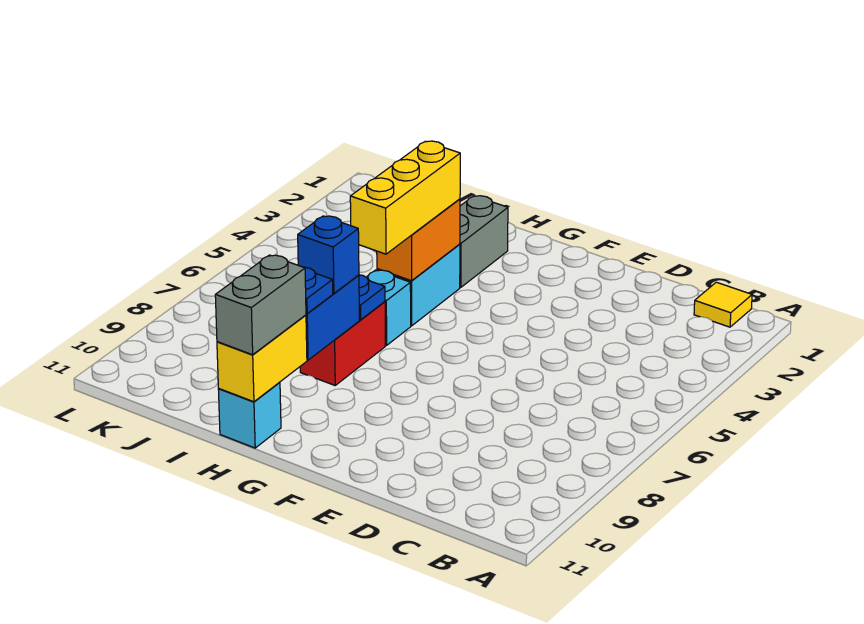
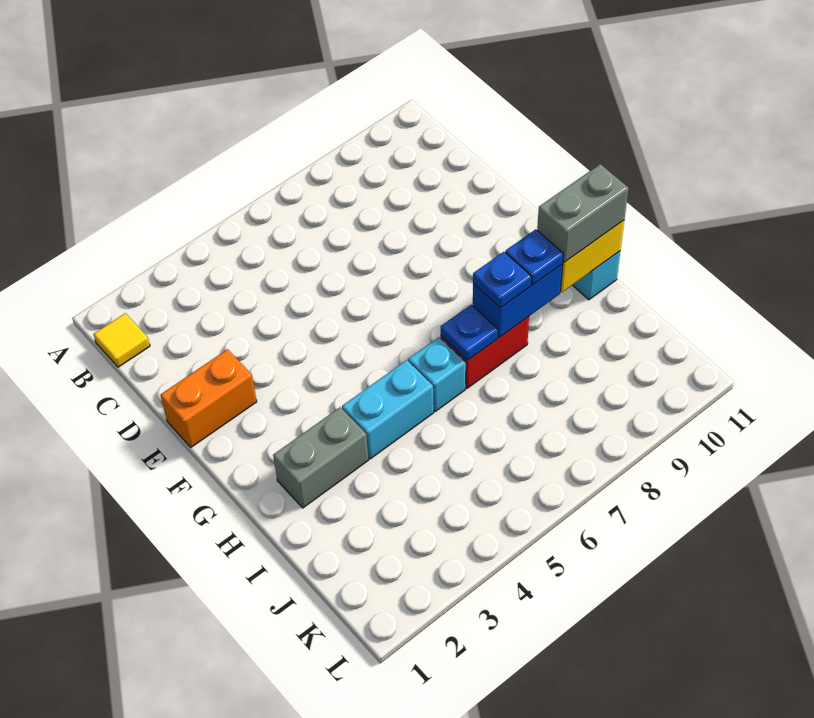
orange brick H4:H5 level 2 -> orange brick E1:E2 level 1
yellow brick H4:H6 level 3 -> none
blue brick H8 level 3 -> blue plate H8 level 3

